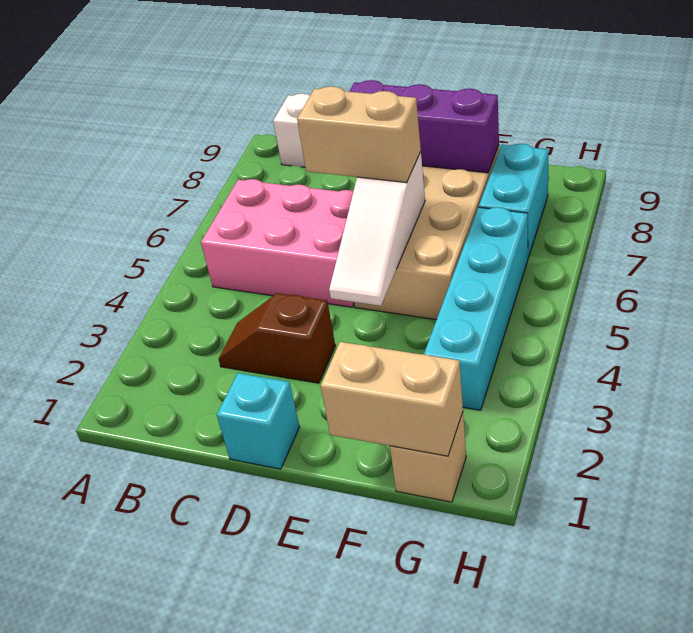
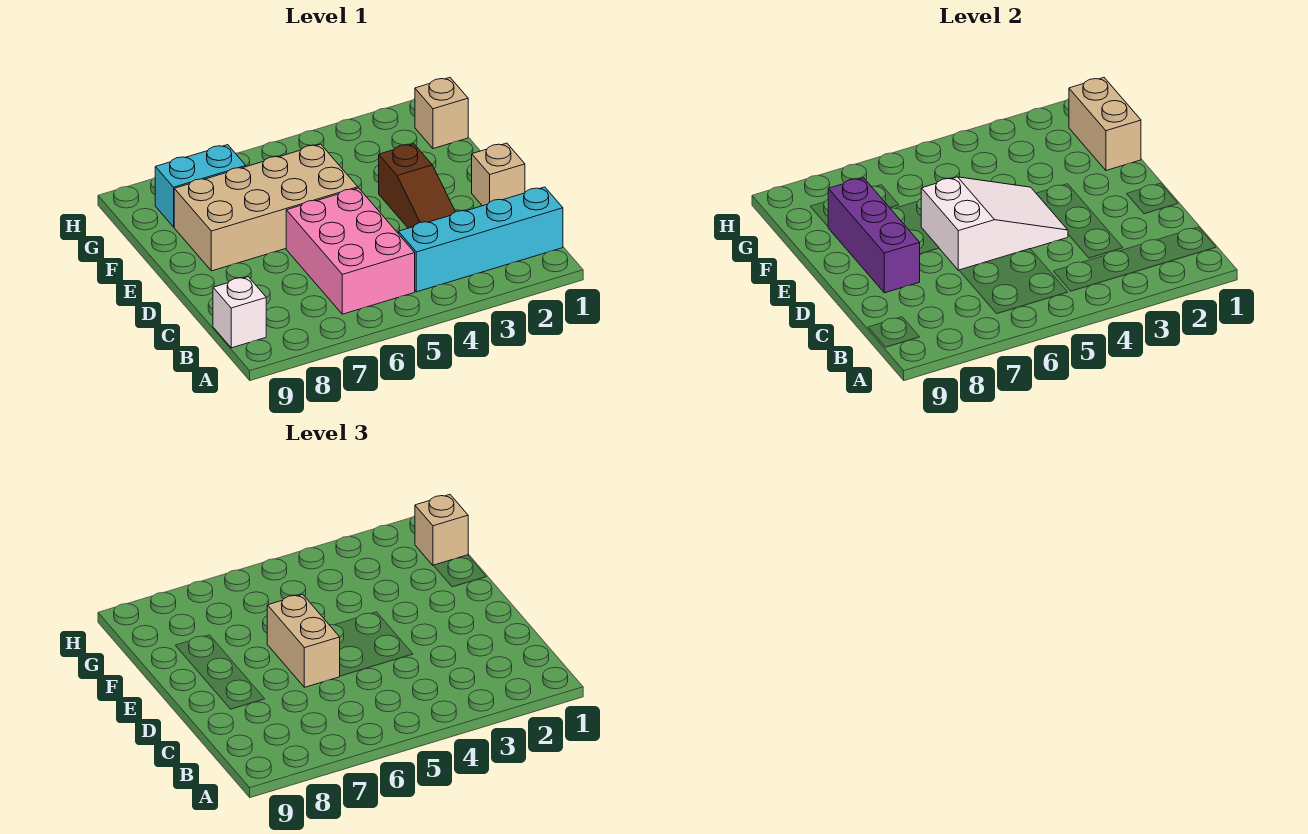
brown slope C3:D3 level 1 top D -> brown slope C3:E3 level 1 top E
cyan brick D1 level 1 -> tan brick D1 level 1
white slope E4:E6 level 2 top 6 -> white slope D4:E6 level 2 top 6
none -> tan brick G1 level 3
cyan brick G3:G6 level 1 -> cyan brick B1:B4 level 1

